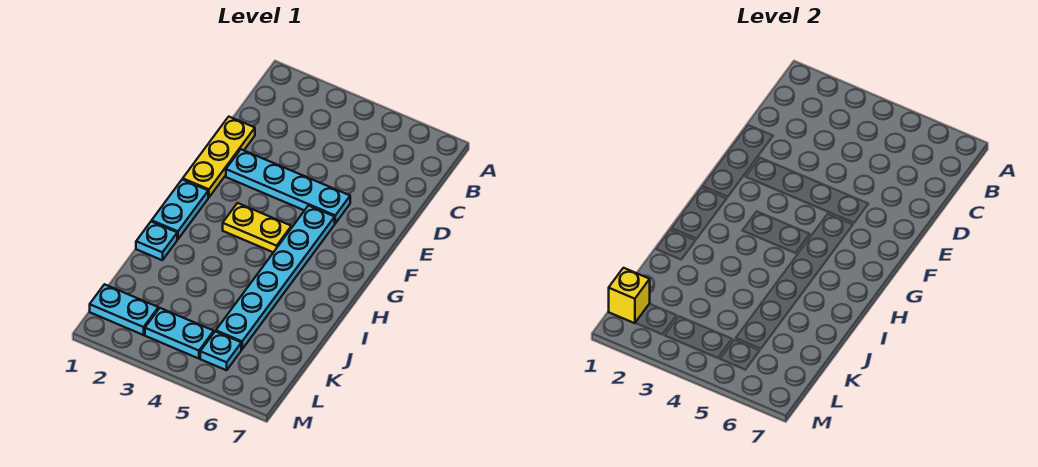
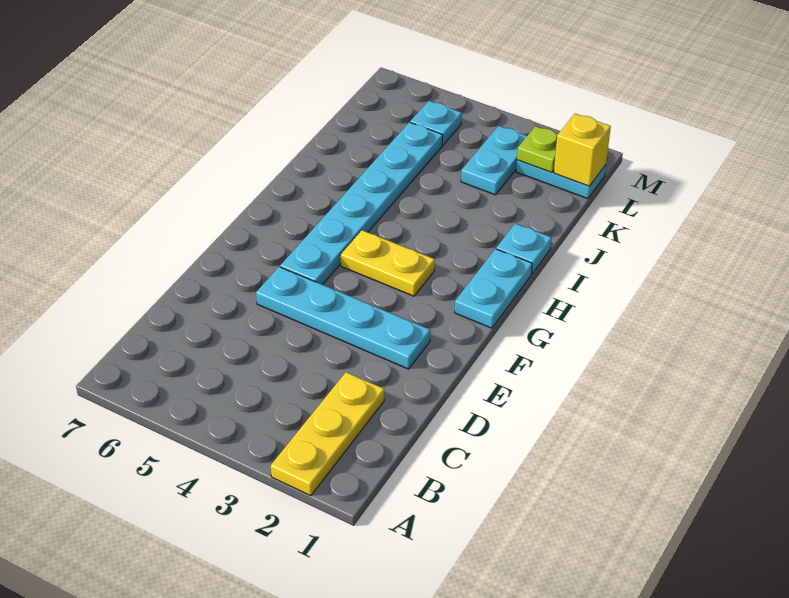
yellow plate D1:F1 level 1 -> yellow plate A2:C2 level 1
none -> lime plate L2 level 2
cyan plate L3:L4 level 1 -> cyan plate K3:L3 level 1

